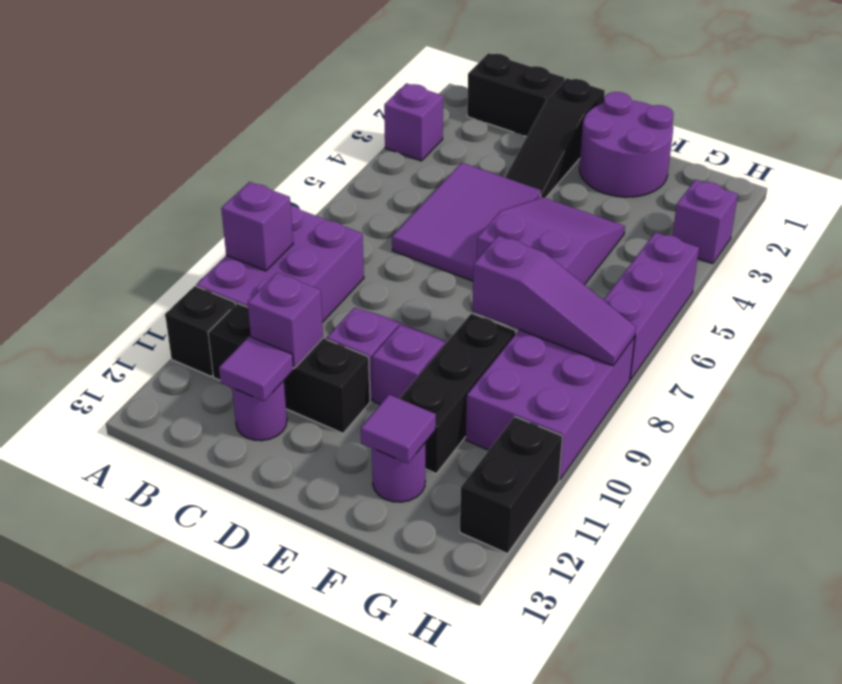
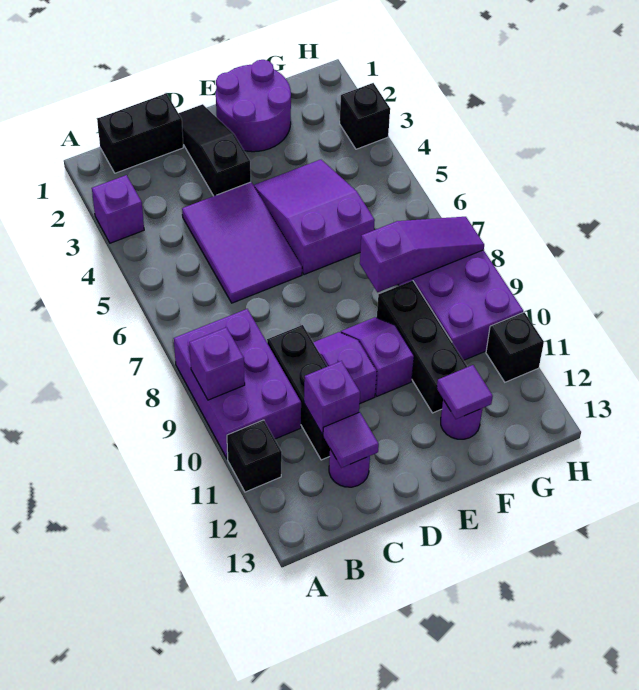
black brick B11:D11 level 1 -> black brick C9:C11 level 1
black slope D1:D3 level 1 top 1 -> black slope D1:D3 level 1 top 3
purple brick H3 level 1 -> black brick H3 level 1
purple brick H5:H7 level 1 -> none
black brick H11:H12 level 1 -> black brick H11 level 1

